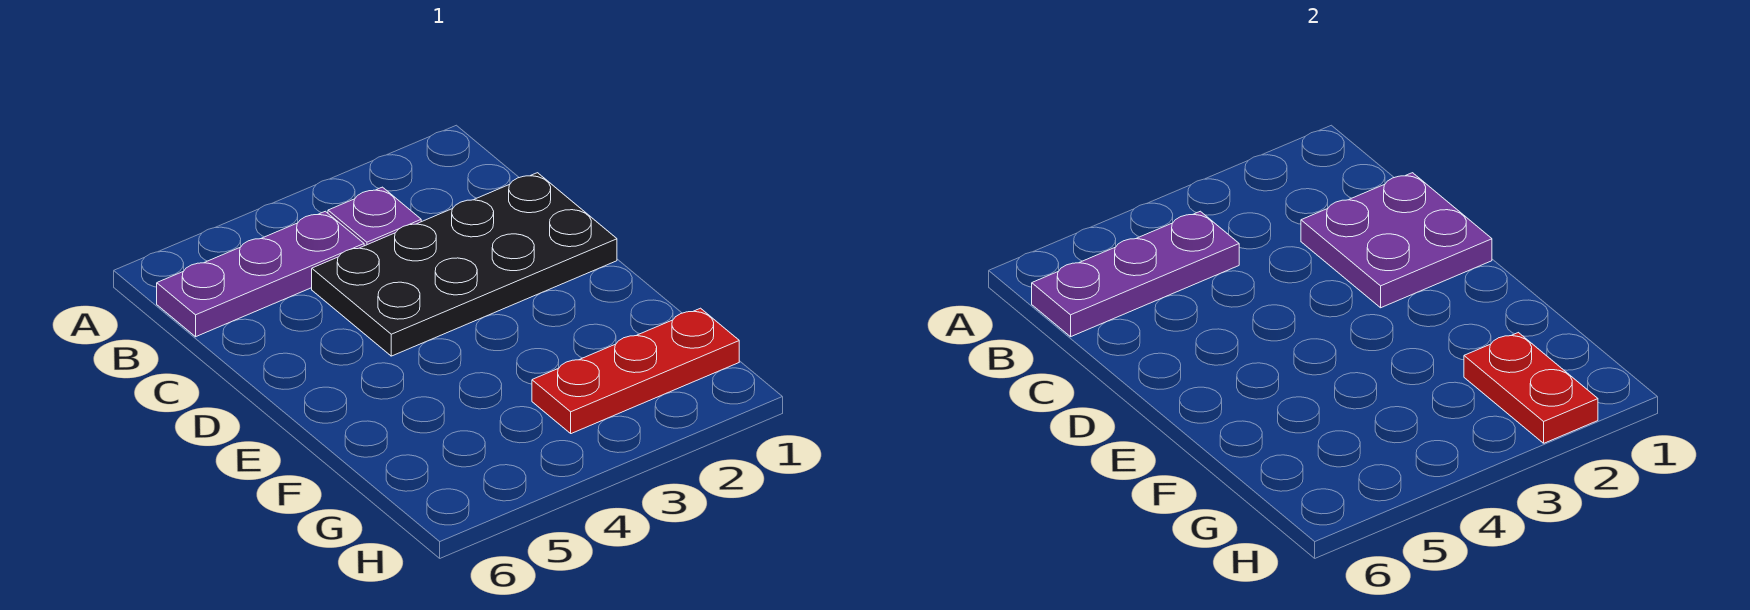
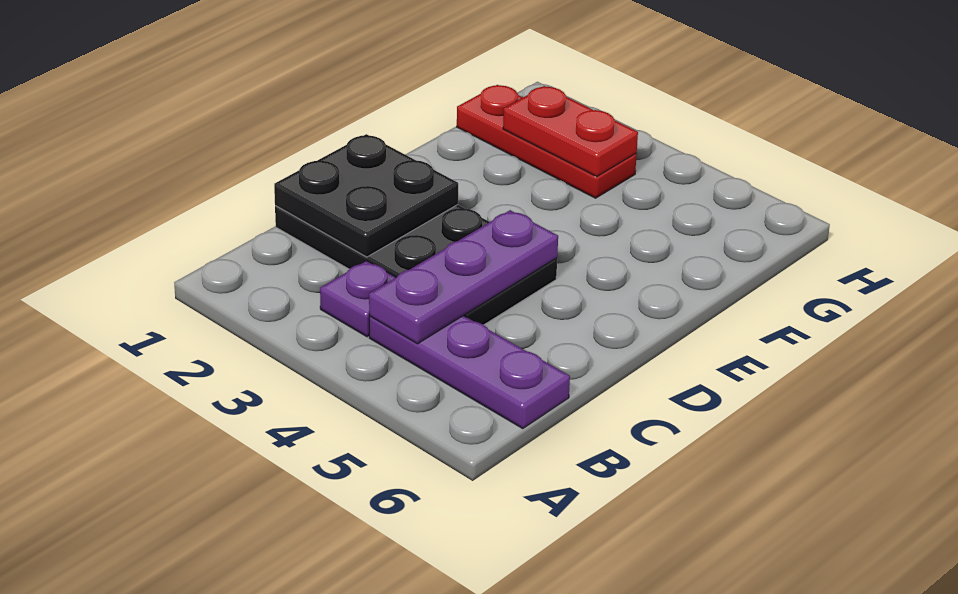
purple plate B4:B6 level 2 -> purple plate B4:D4 level 2
purple plate C1:D2 level 2 -> black plate C1:D2 level 2
red plate G2:H2 level 2 -> red plate G2:G3 level 2

